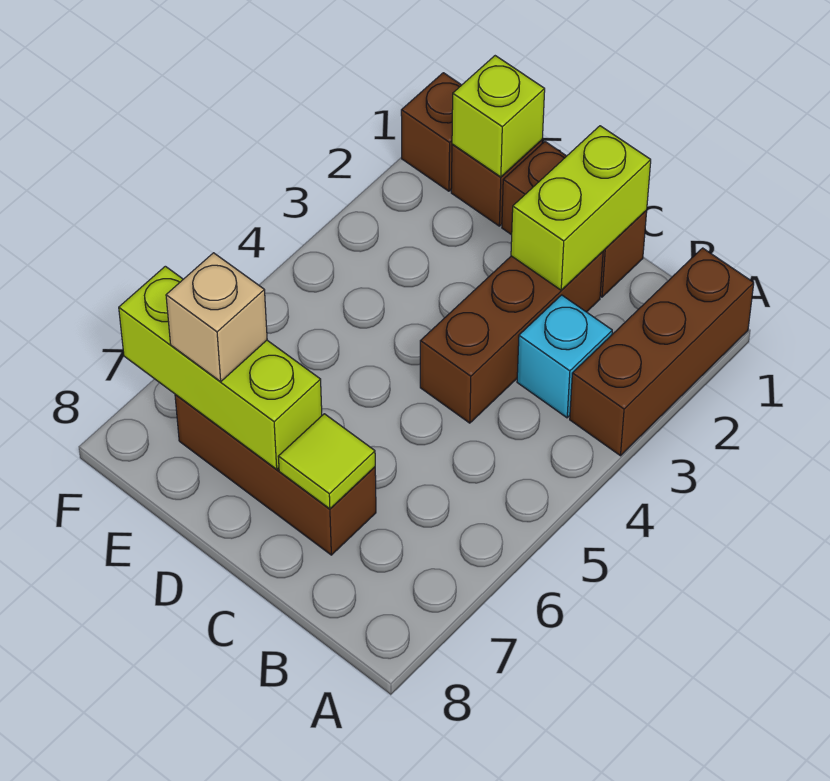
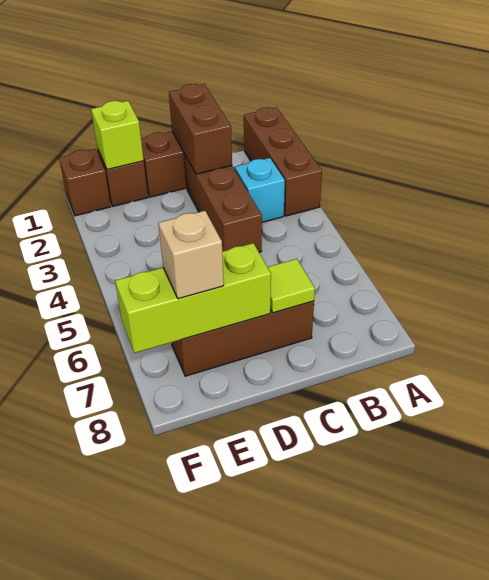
lime brick C1:C2 level 2 -> brown brick C1:C2 level 2

